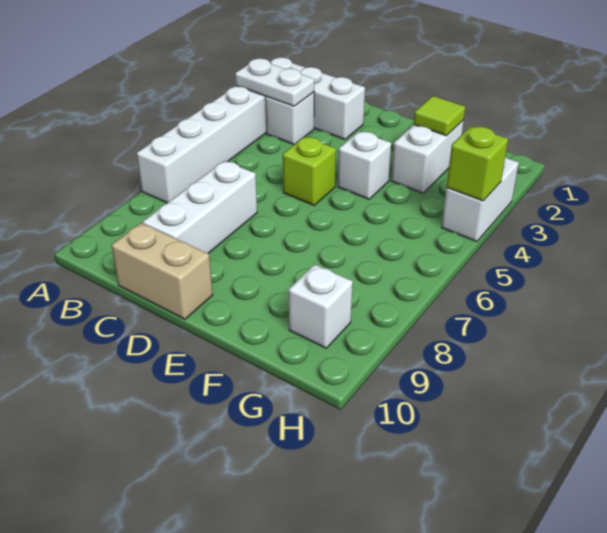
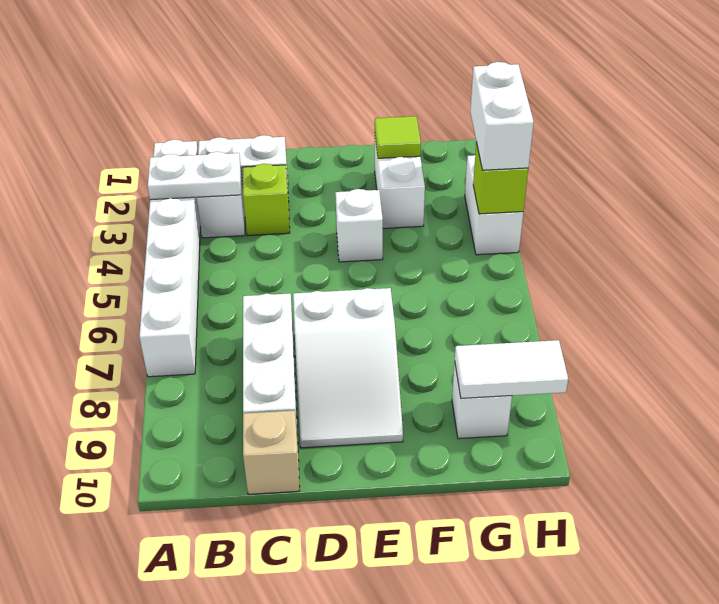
tan brick C10:D10 level 1 -> tan brick C10 level 1
lime brick D5 level 1 -> lime brick C3 level 1
none -> white slope D7:E9 level 1 top 7
none -> white tile G9:H9 level 2
none -> white brick H3:H4 level 3

